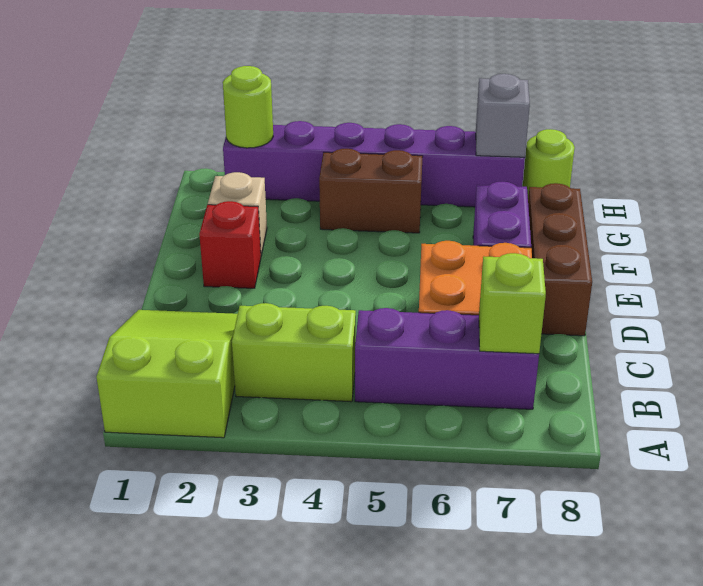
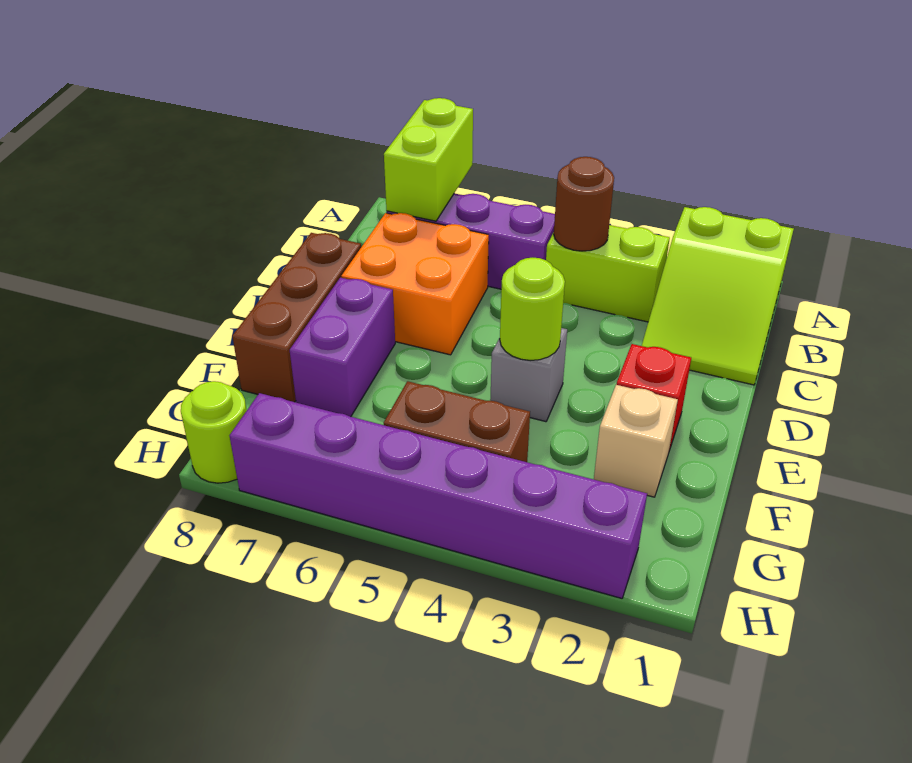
none -> brown round brick B4 level 2
lime brick B7 level 2 -> lime brick A7:B7 level 2
lime round brick H2 level 2 -> lime round brick E4 level 2
grey brick H7 level 2 -> grey brick E4 level 1

